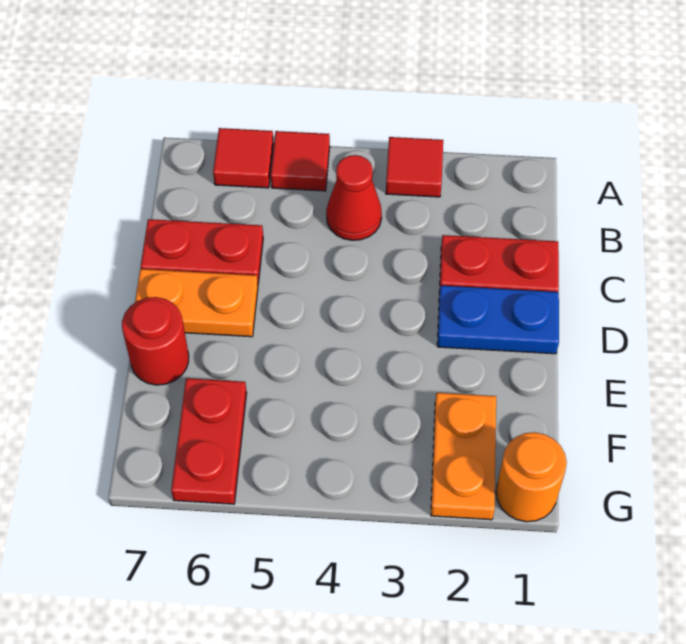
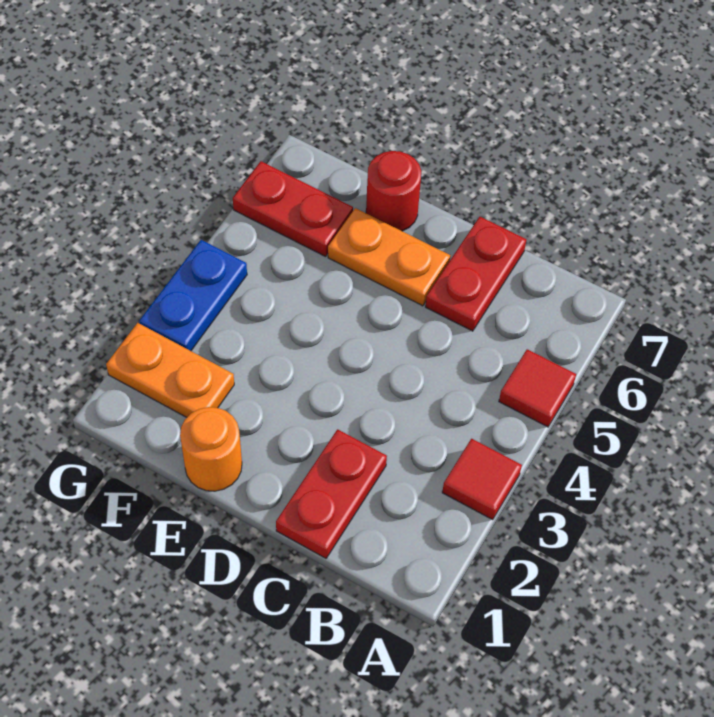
red tile A6 level 1 -> none
red cone B4 level 1 -> none
blue plate D1:D2 level 1 -> blue plate G3:G4 level 1
orange plate D6:D7 level 1 -> orange plate D6:E6 level 1
orange round brick G1 level 1 -> orange round brick E1 level 1

